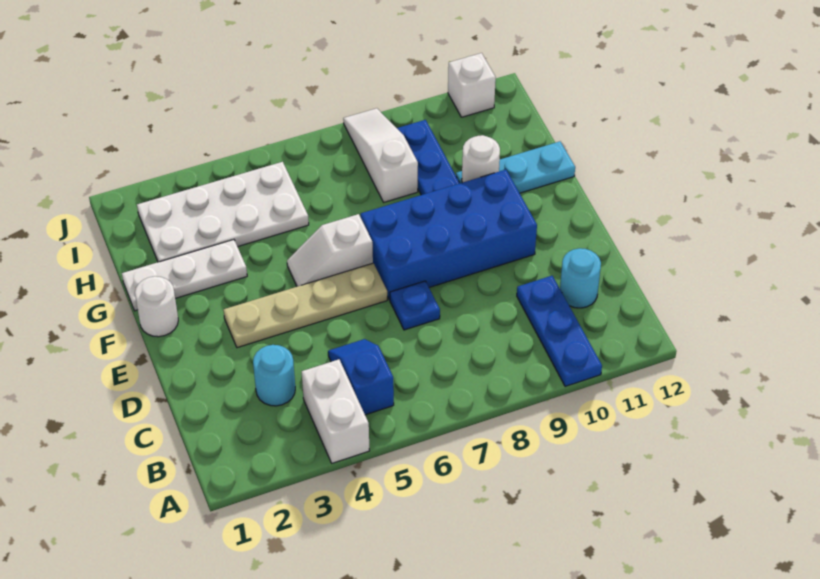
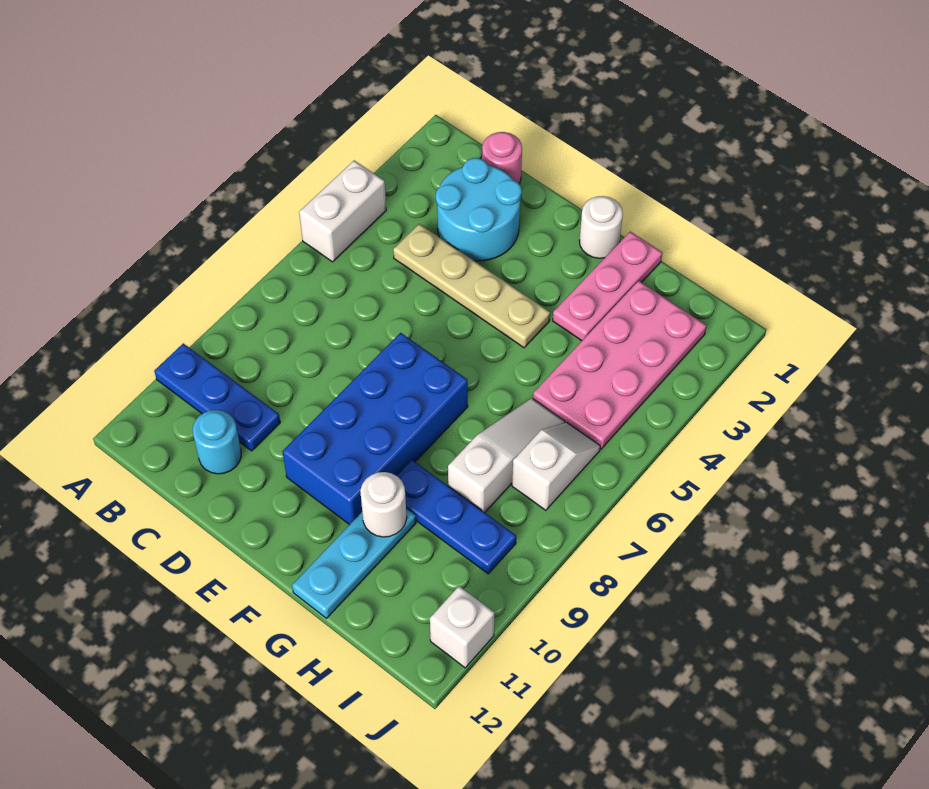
white brick A4:B4 level 1 -> white brick A4:A5 level 1
blue slope B5:C5 level 1 top B -> none
none -> pink round brick C1 level 1
cyan round brick C3 level 1 -> cyan round brick C2:D3 level 1
blue plate D7 level 1 -> none
tan plate E3:E6 level 1 -> tan plate C4:F4 level 1
white slope F5:F6 level 1 top 6 -> white slope I6:I7 level 1 top 7
white plate G1:G3 level 1 -> pink plate G1:G3 level 1
white plate H2:I5 level 1 -> pink plate H2:I5 level 1
white slope H8:J8 level 1 top H -> white slope H6:H8 level 1 top 8

